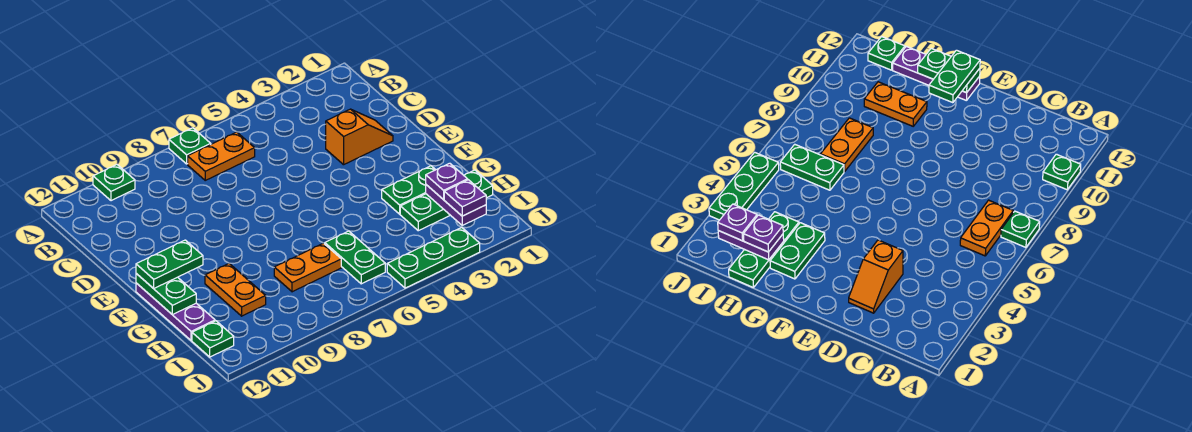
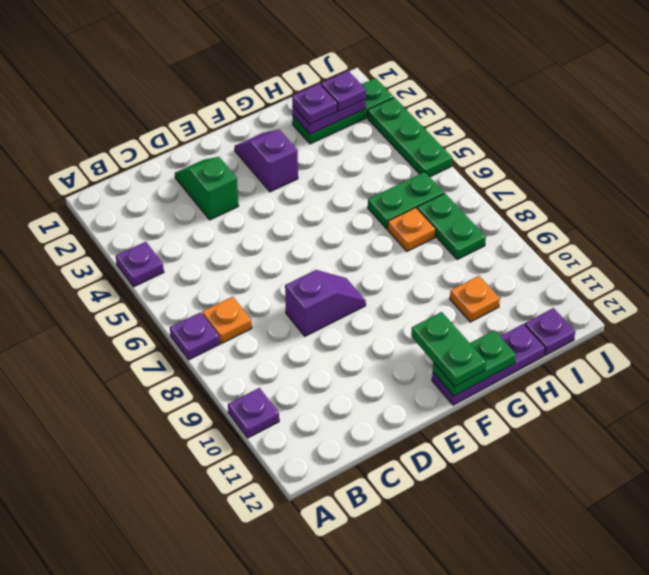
none -> purple plate A4 level 1
green plate A7 level 1 -> purple plate A7 level 1
green plate A10 level 1 -> purple plate A10 level 1
orange plate B6:B7 level 1 -> orange plate B7 level 1
orange slope D2:D3 level 1 top 3 -> green slope D2:D3 level 1 top 3
none -> purple slope D8:E8 level 1 top D
none -> purple slope F2:F3 level 1 top 3
green plate G2:G3 level 1 -> green plate I7:I8 level 1
orange plate G10:H10 level 1 -> orange plate H10 level 1
green plate H1:H3 level 1 -> green plate H2:J2 level 1
orange plate H7:H8 level 1 -> orange plate H7 level 1
green plate I12 level 1 -> purple plate I12 level 1

